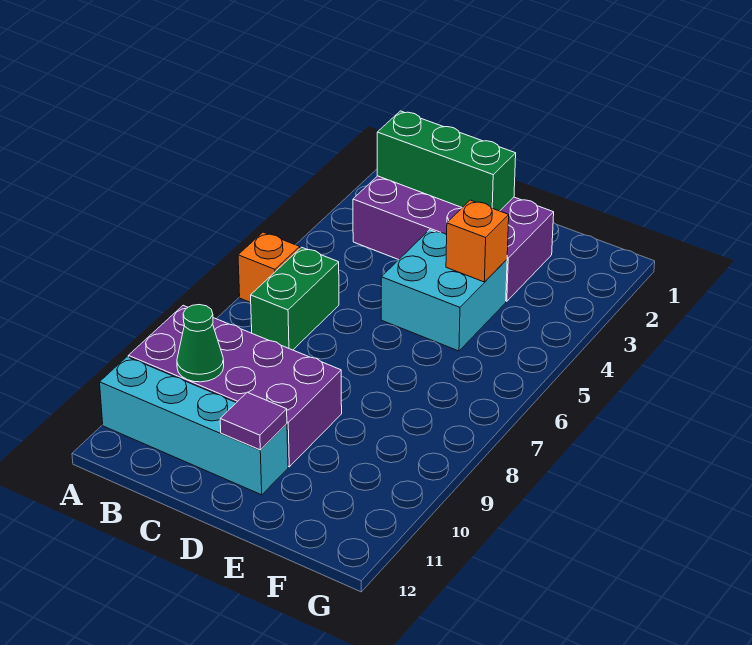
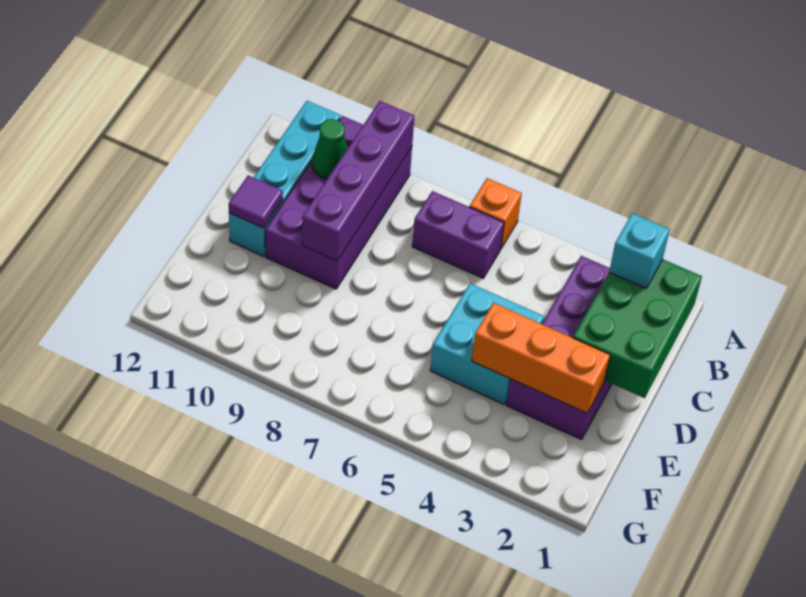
none -> purple brick A9:D9 level 2
green brick B2:D2 level 2 -> green brick B1:D2 level 2
none -> cyan brick B2 level 3
green brick B6:B7 level 1 -> purple brick B6:B7 level 1
orange brick E4 level 2 -> orange brick E2:E4 level 2

